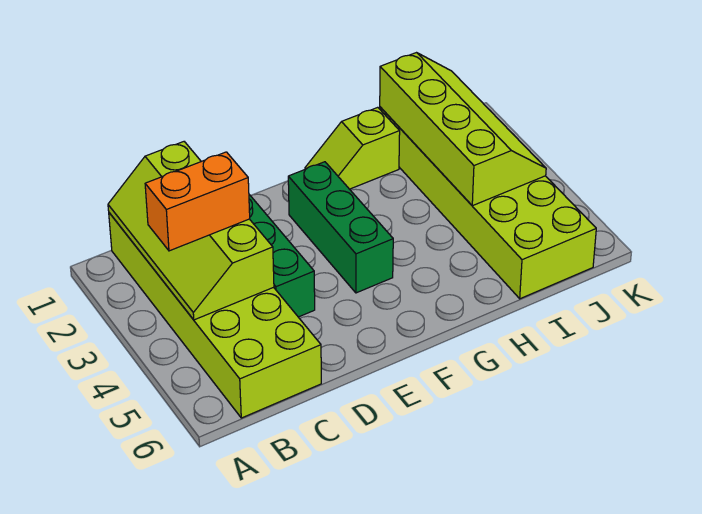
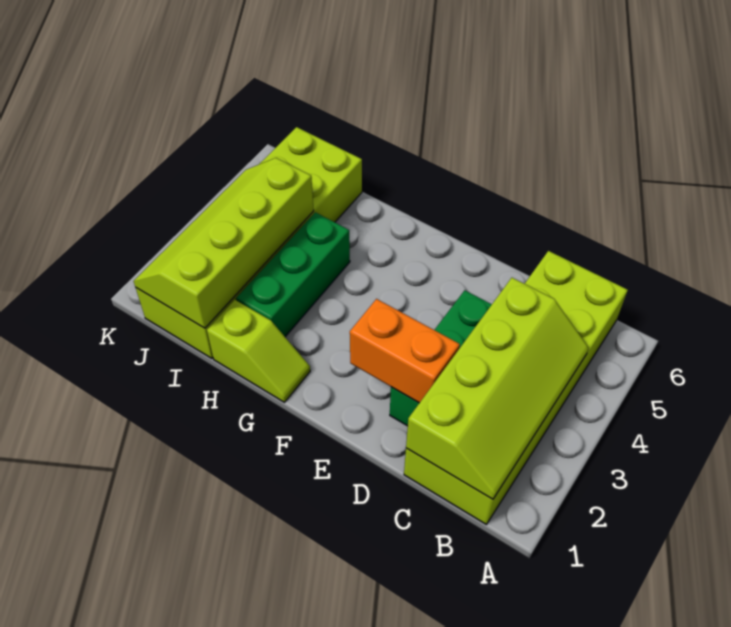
orange brick B3:C3 level 3 -> orange brick D2:E2 level 2
green brick F2:F4 level 1 -> green brick H2:H4 level 1

